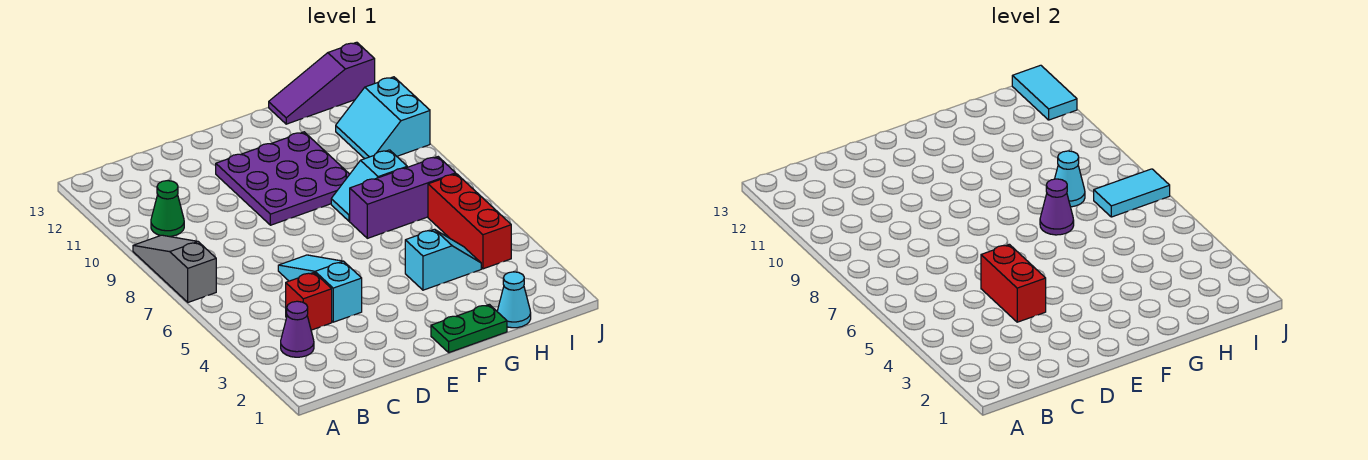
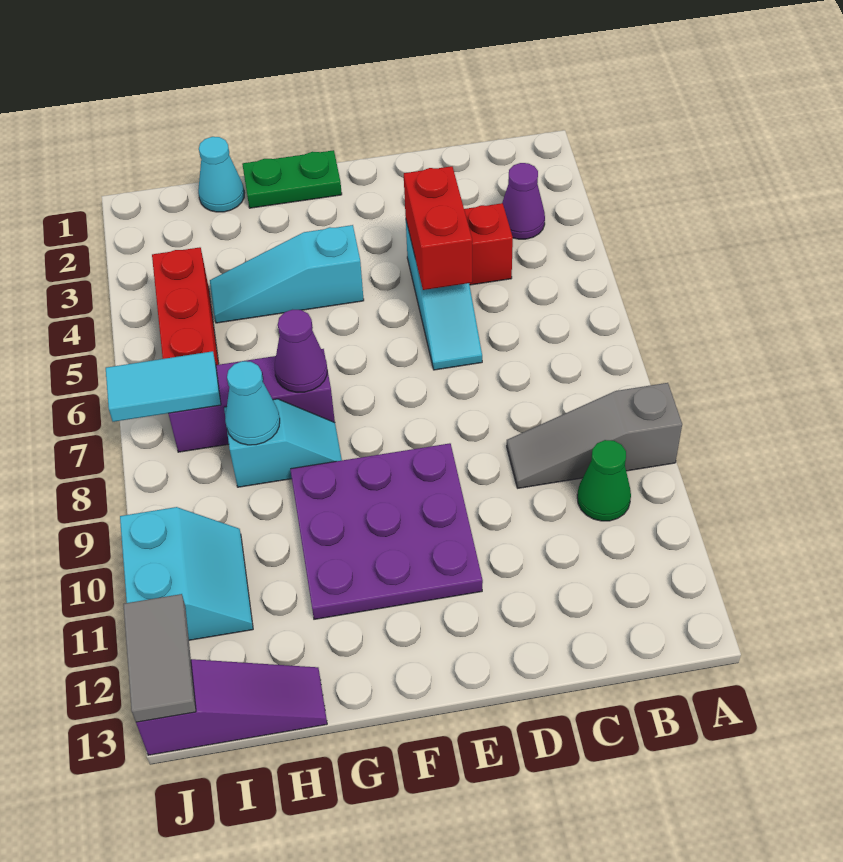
grey slope A7:A9 level 1 top 7 -> grey slope A9:C9 level 1 top A
cyan slope G4:H4 level 1 top G -> cyan slope F4:H4 level 1 top F
cyan tile J12:J13 level 2 -> grey tile J12:J13 level 2

